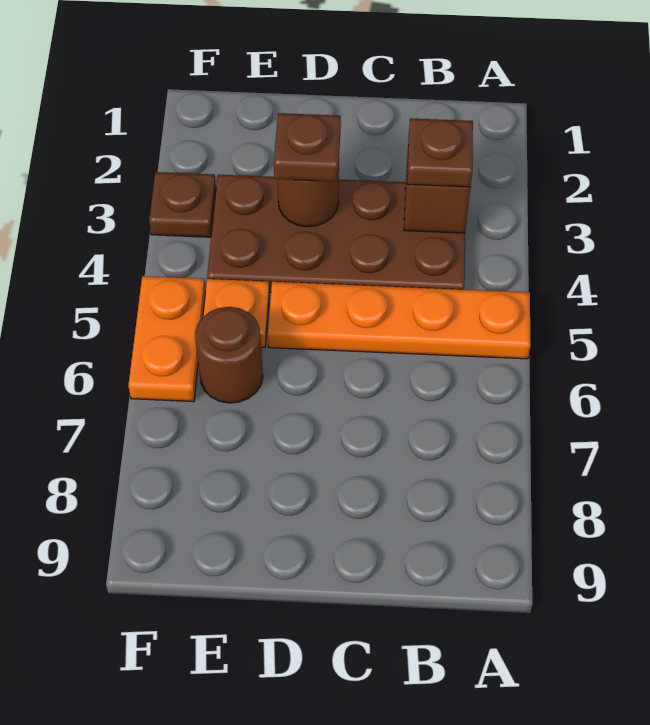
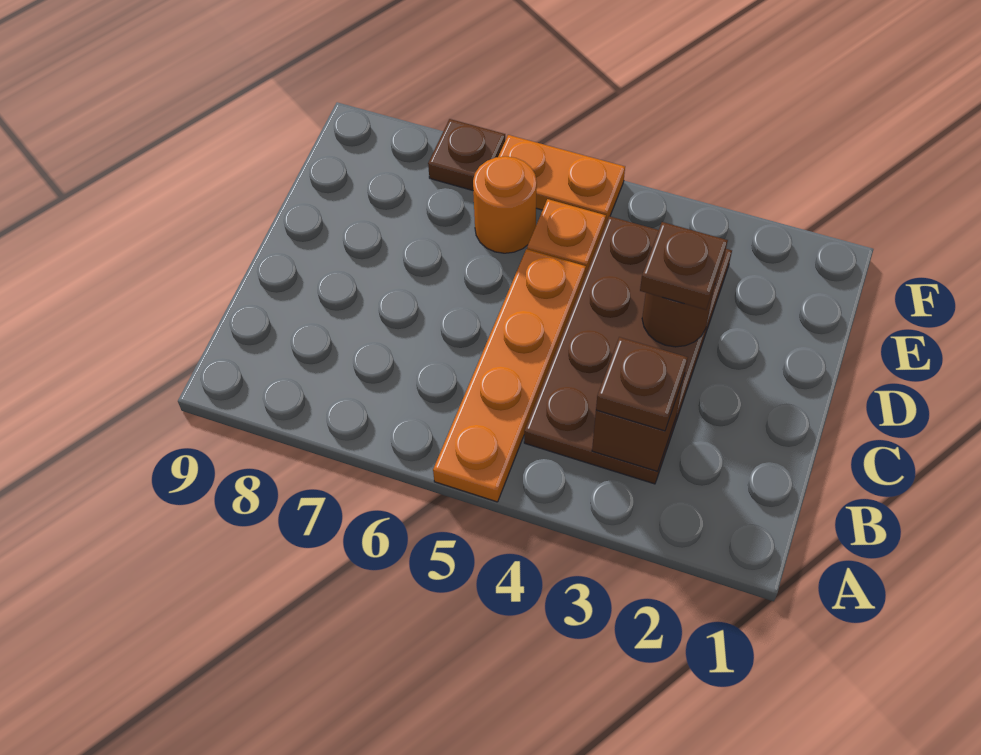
brown round brick E6 level 1 -> orange round brick E6 level 1
brown plate F3 level 1 -> brown plate F7 level 1

